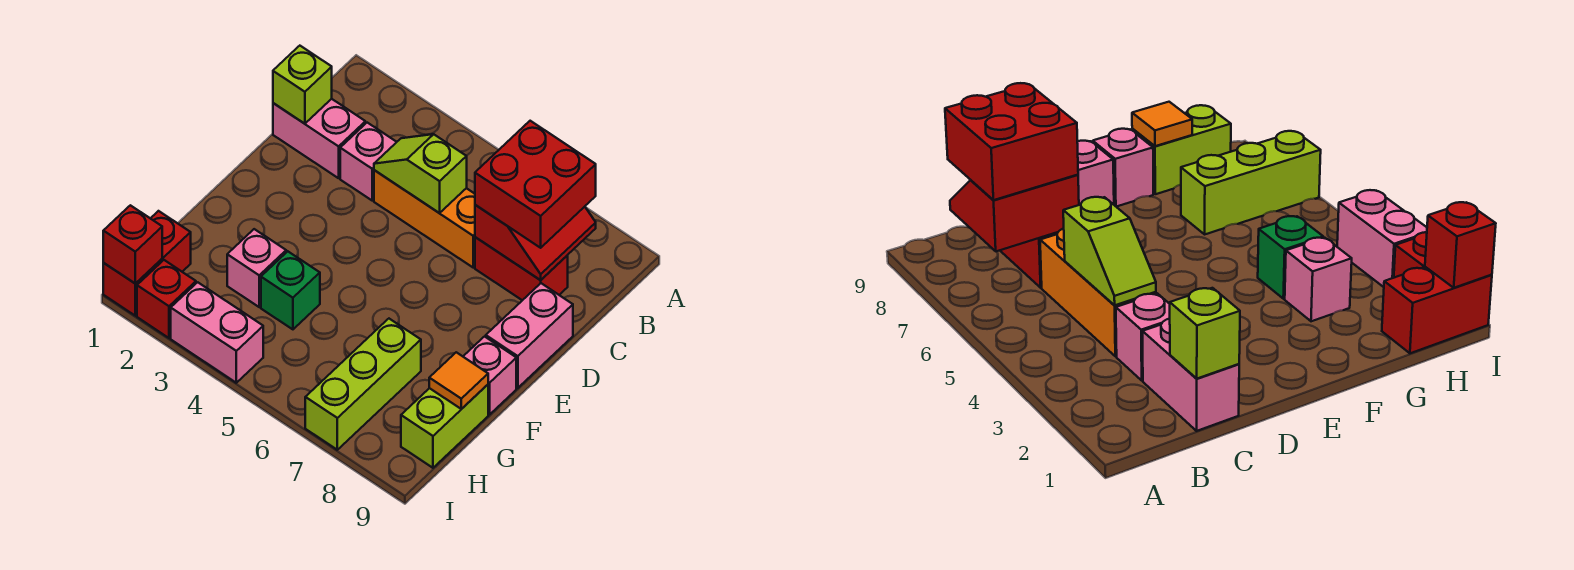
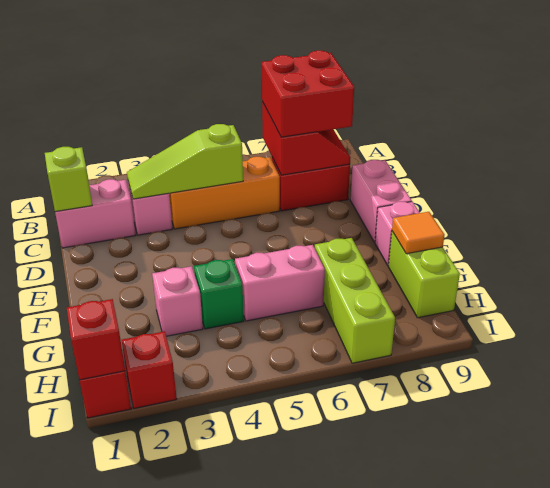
lime slope C4:C5 level 2 top 5 -> lime slope C3:C5 level 2 top 5
pink brick I3:I4 level 1 -> pink brick G5:G6 level 1

